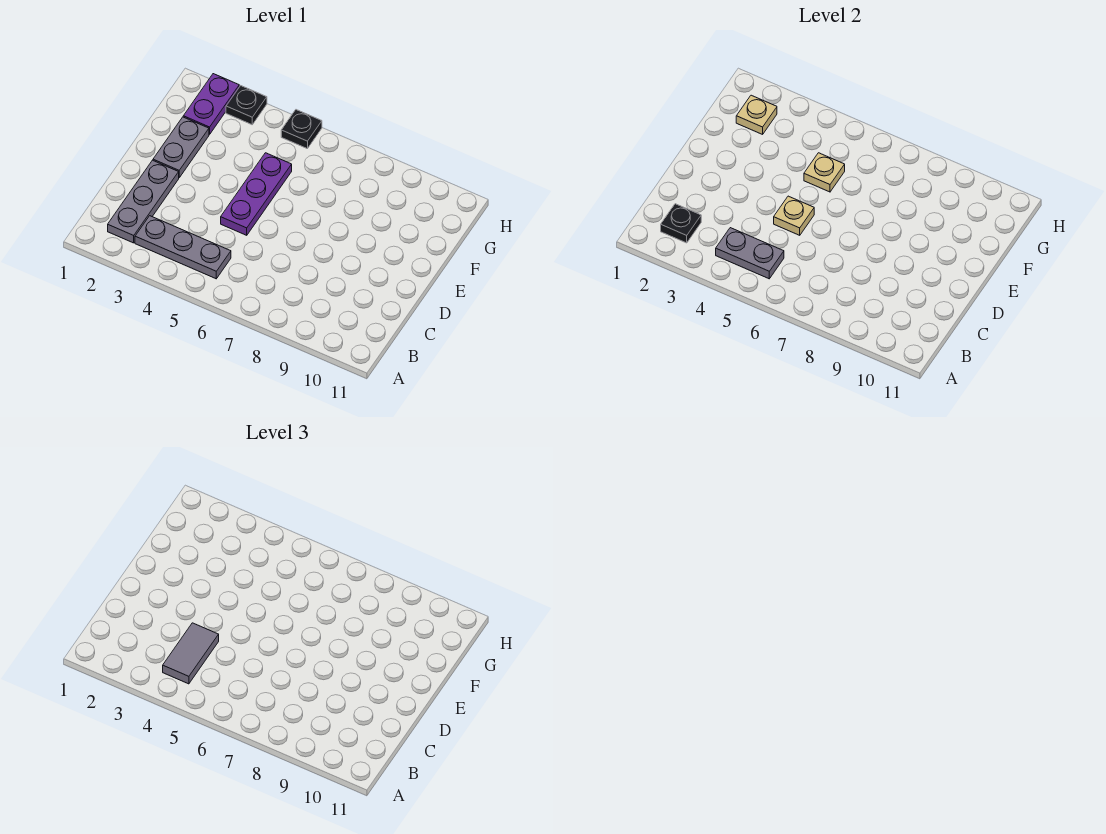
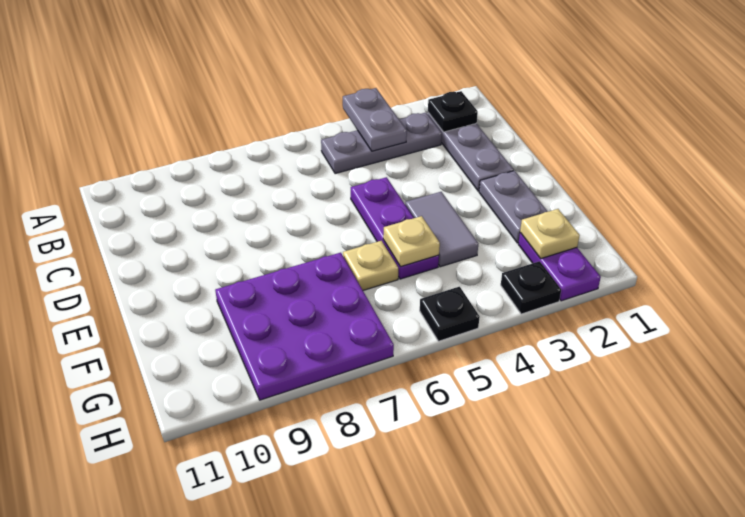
grey plate B4:B5 level 2 -> grey plate A4:B4 level 2
grey tile B4:C4 level 3 -> grey tile E4:F4 level 1
tan plate D5 level 2 -> tan plate F6 level 1
none -> purple plate F7:H9 level 1

